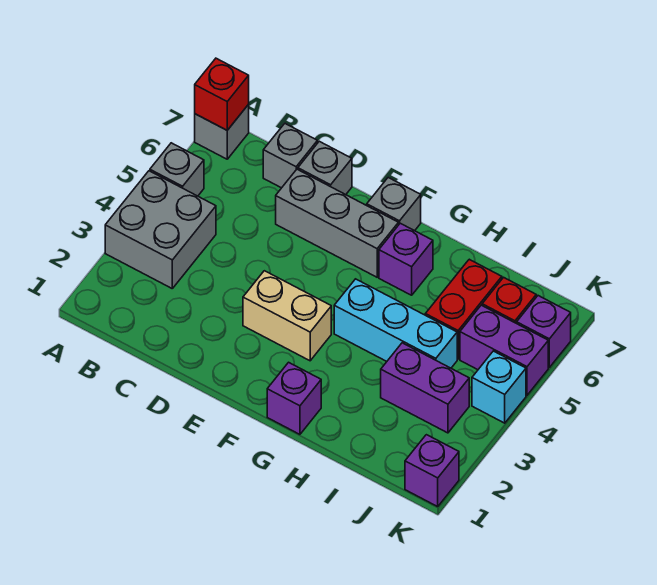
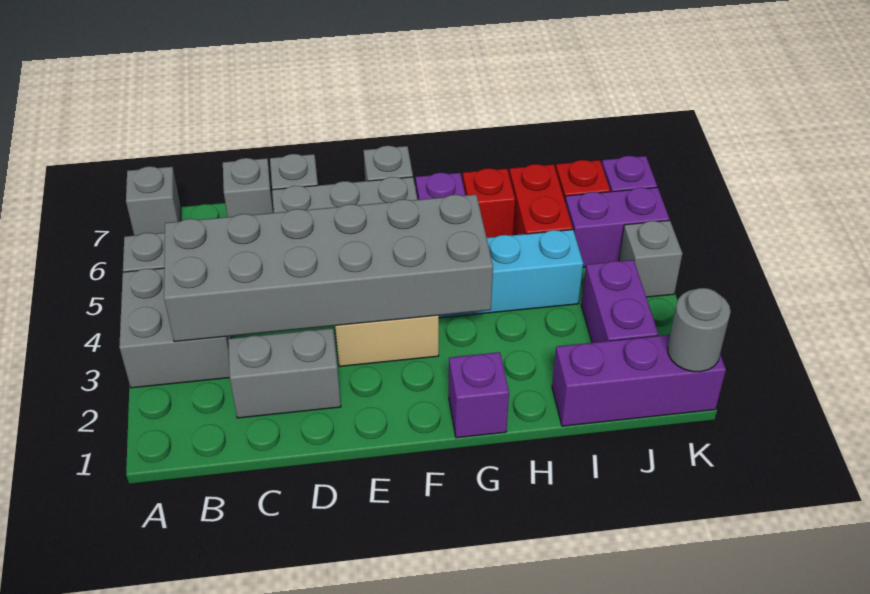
red brick A7 level 2 -> red brick H6 level 1
none -> grey brick B3:G4 level 2
none -> grey brick C2:D2 level 1
purple brick I3:J3 level 1 -> purple brick J2:J3 level 1
purple brick K1 level 1 -> purple brick I1:K1 level 1
none -> grey round brick K1 level 2
cyan brick K4 level 1 -> grey brick K4 level 1

